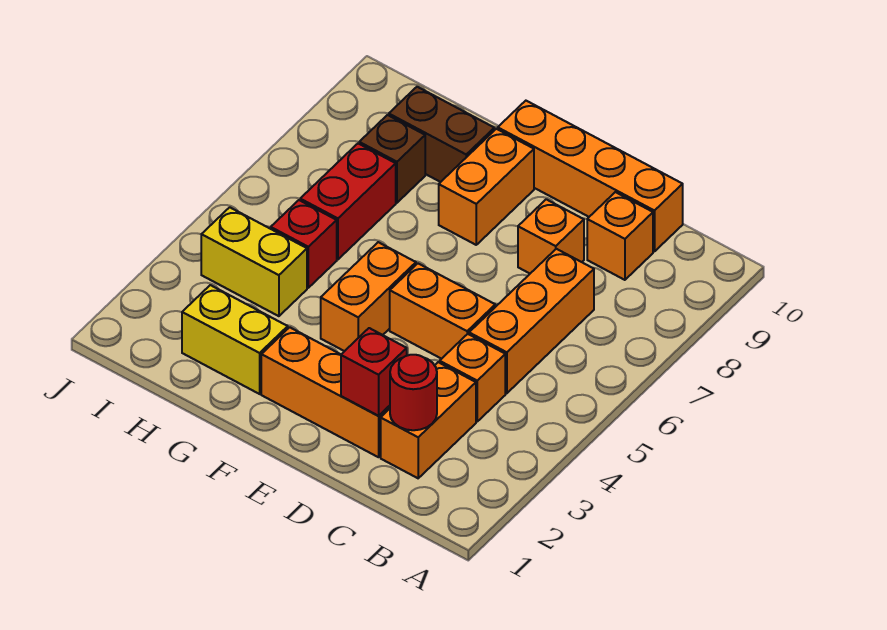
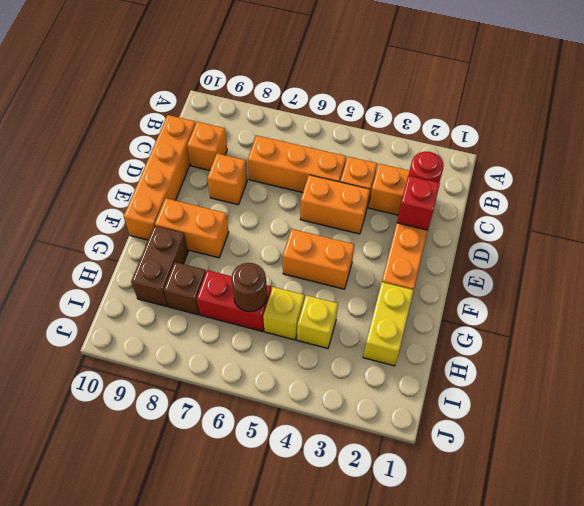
orange brick D5:E5 level 1 -> orange brick D4:D5 level 1
yellow brick H4:I4 level 1 -> yellow brick H4 level 1
red brick H5 level 1 -> yellow brick H5 level 1
none -> brown round brick H6 level 2

